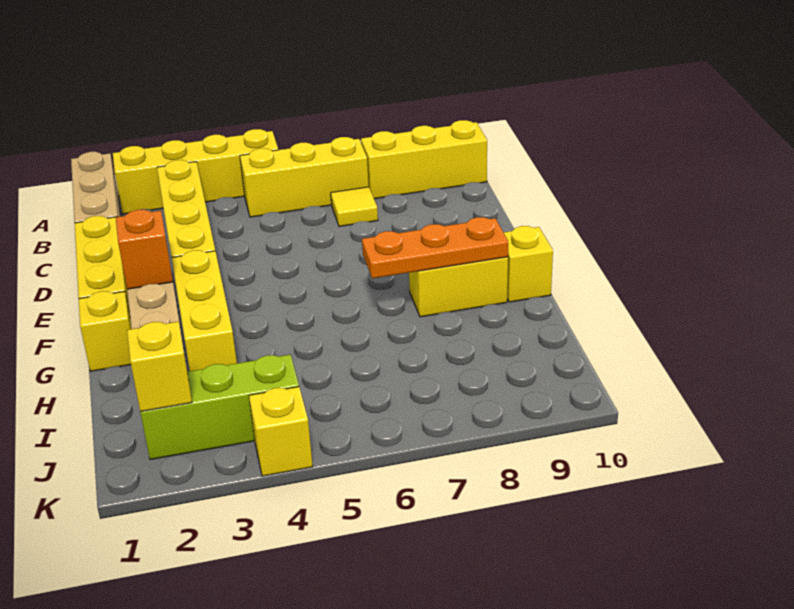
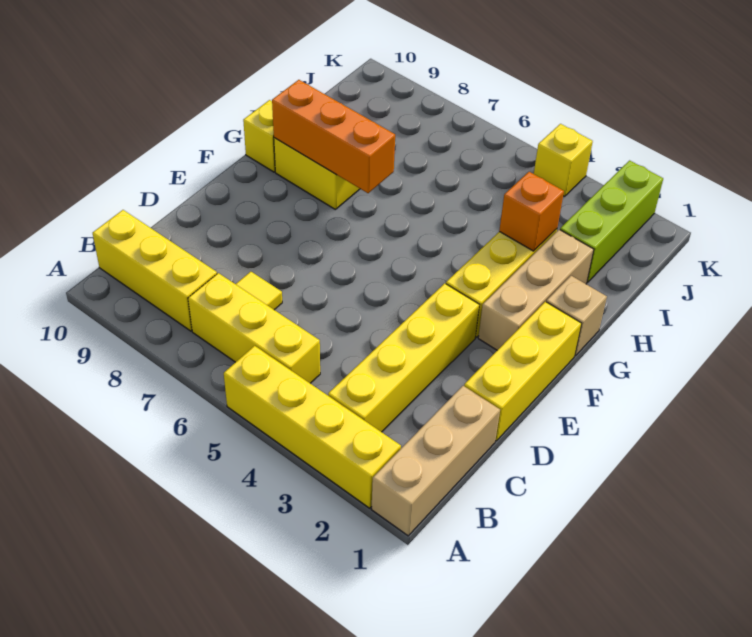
orange brick F2 level 2 -> orange brick H3 level 2
yellow brick G1 level 1 -> tan brick G1 level 1
orange plate G7:G9 level 2 -> orange brick G7:G9 level 2
lime brick J2:J4 level 1 -> lime brick I2:K2 level 1
yellow brick J2 level 2 -> none

